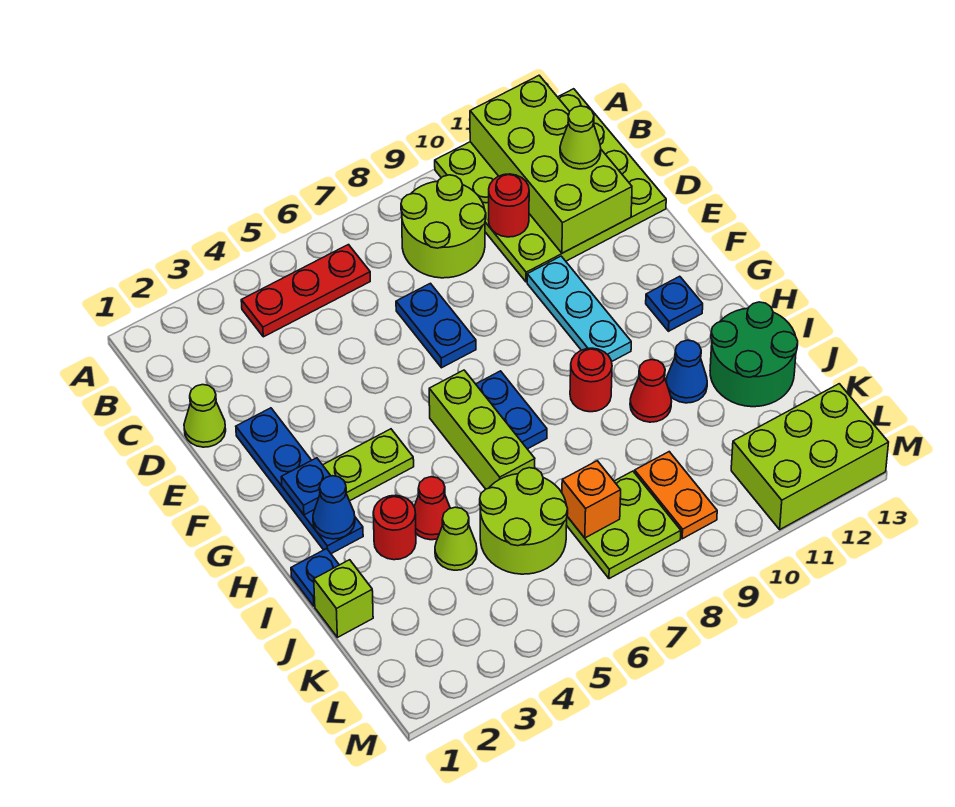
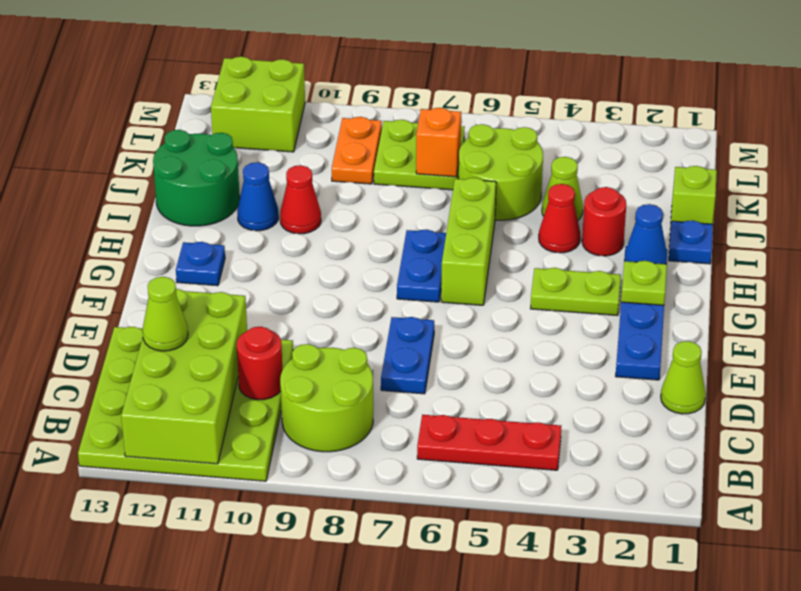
cyan plate E10:G10 level 1 -> none
blue plate G2 level 2 -> lime plate G2 level 2
red round brick H9 level 1 -> none
lime brick L11:M13 level 1 -> lime brick L11:M12 level 1

